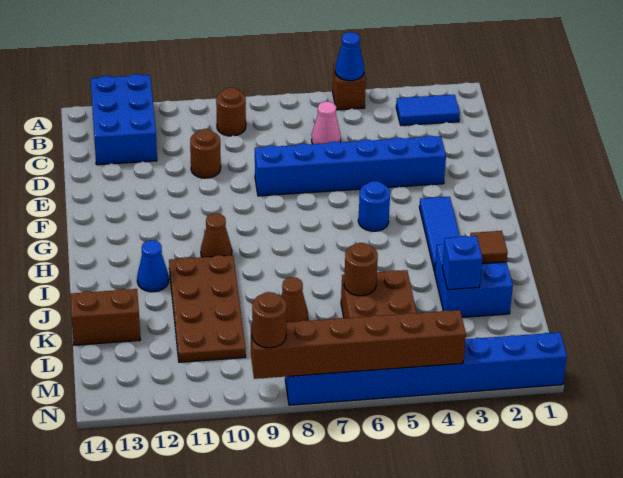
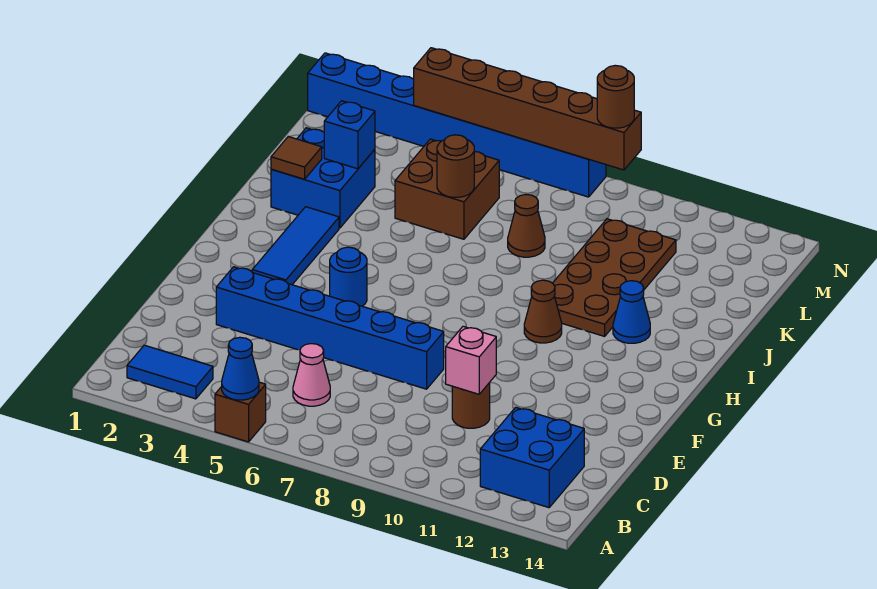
blue brick A12:C13 level 1 -> blue brick B12:C13 level 1
brown round brick B9 level 1 -> none
none -> pink brick D10 level 2
brown brick K13:K14 level 1 -> none

